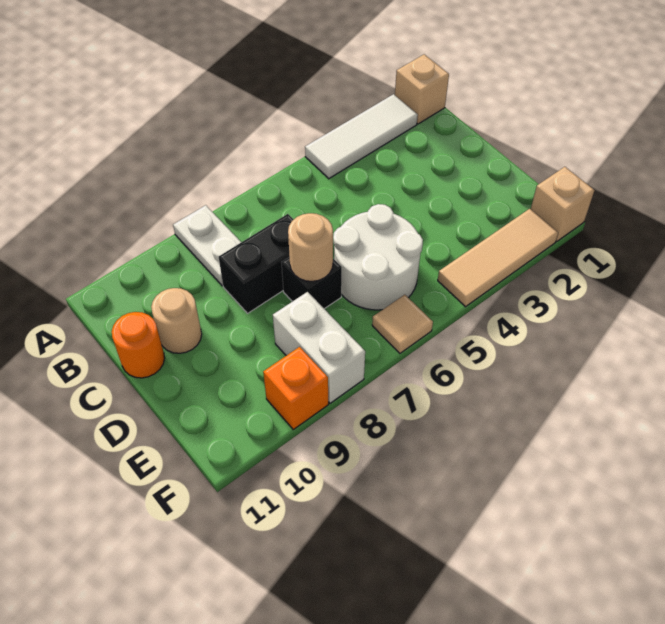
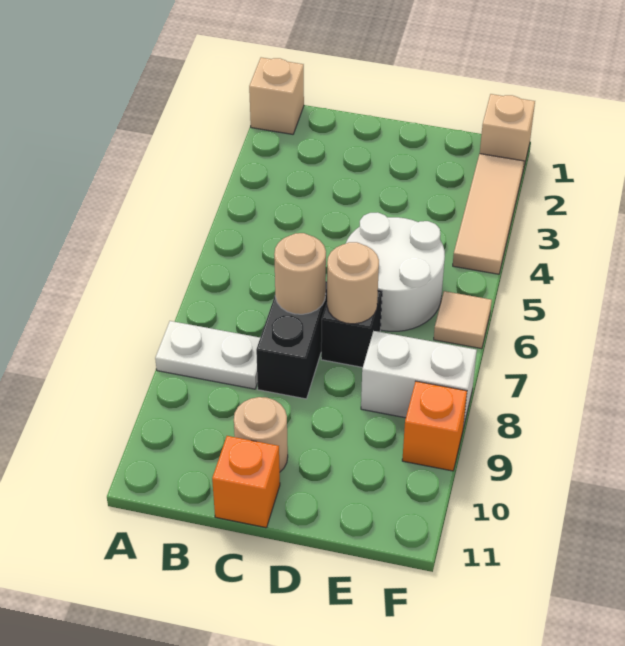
white tile A2:A4 level 1 -> none
none -> tan round brick C7 level 2
orange round brick C11 level 1 -> orange brick C11 level 1

